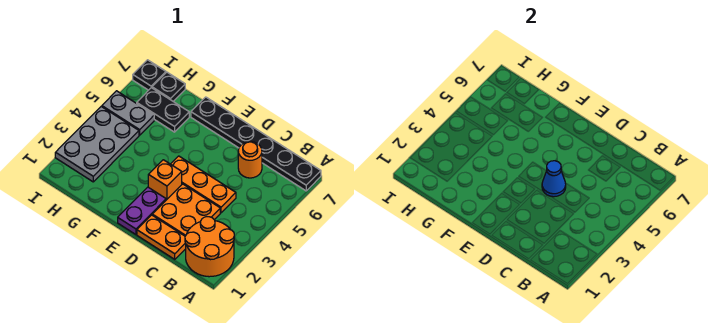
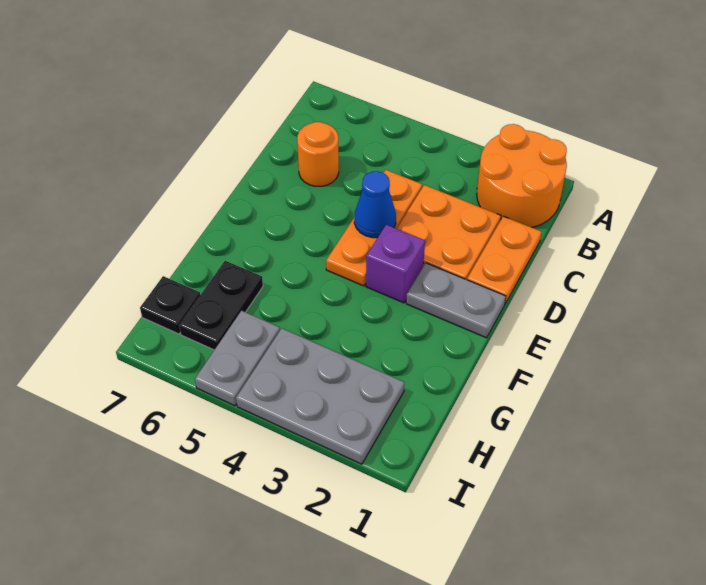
black plate A7:F7 level 1 -> none
purple plate E1:E2 level 1 -> grey plate E1:E2 level 1
orange brick E3 level 1 -> purple brick E3 level 1
black plate I7 level 1 -> none

